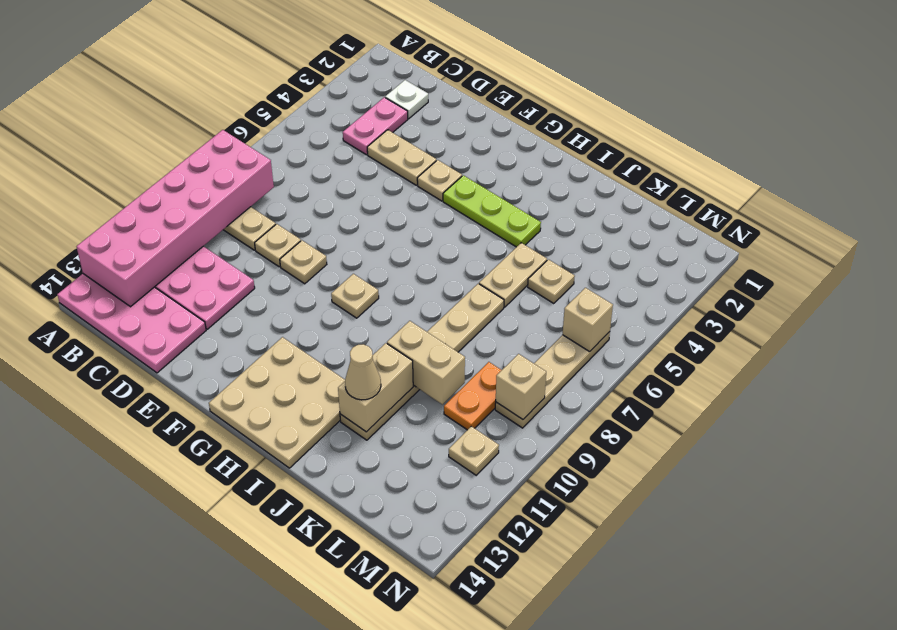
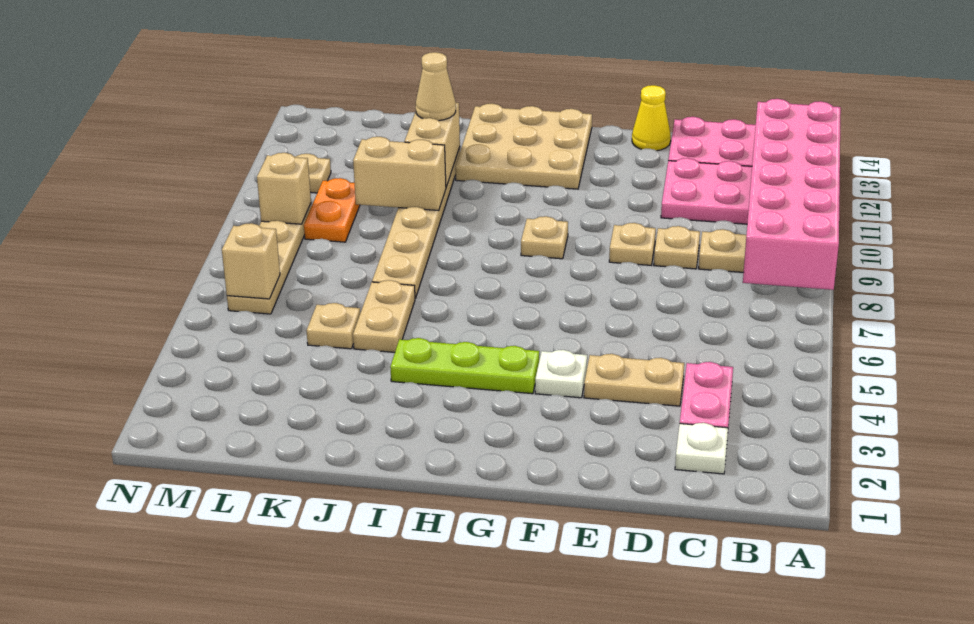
none -> yellow cone E14 level 1
tan plate F4 level 1 -> white plate F4 level 1

